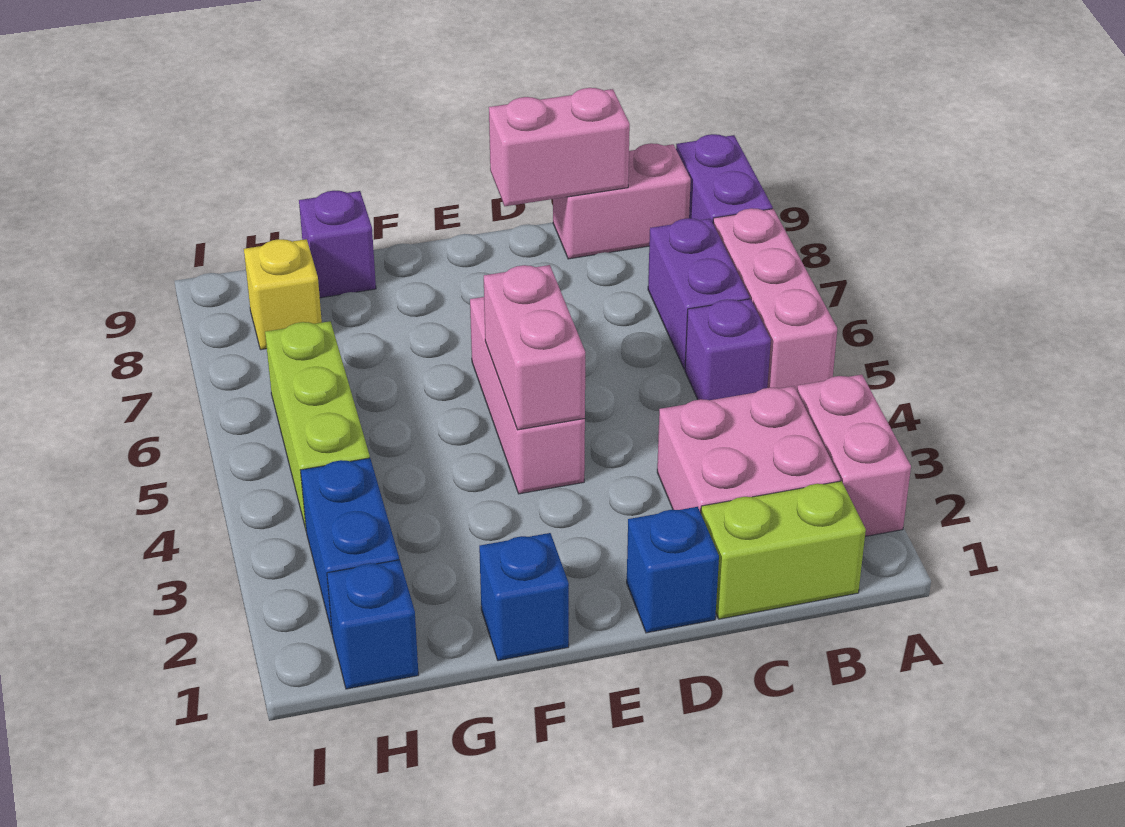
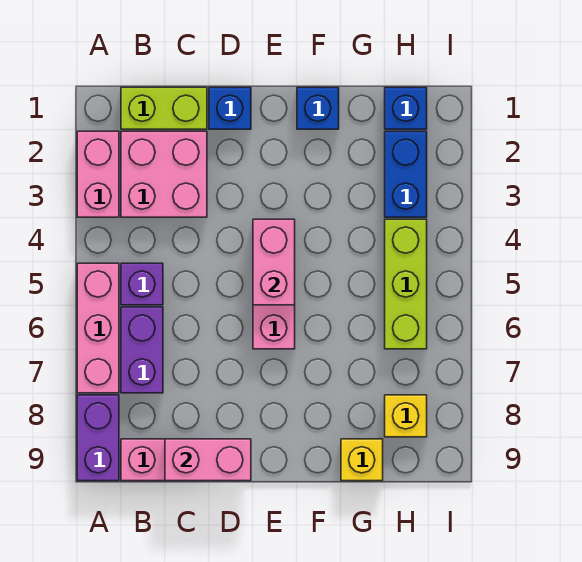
purple brick G9 level 1 -> yellow brick G9 level 1

